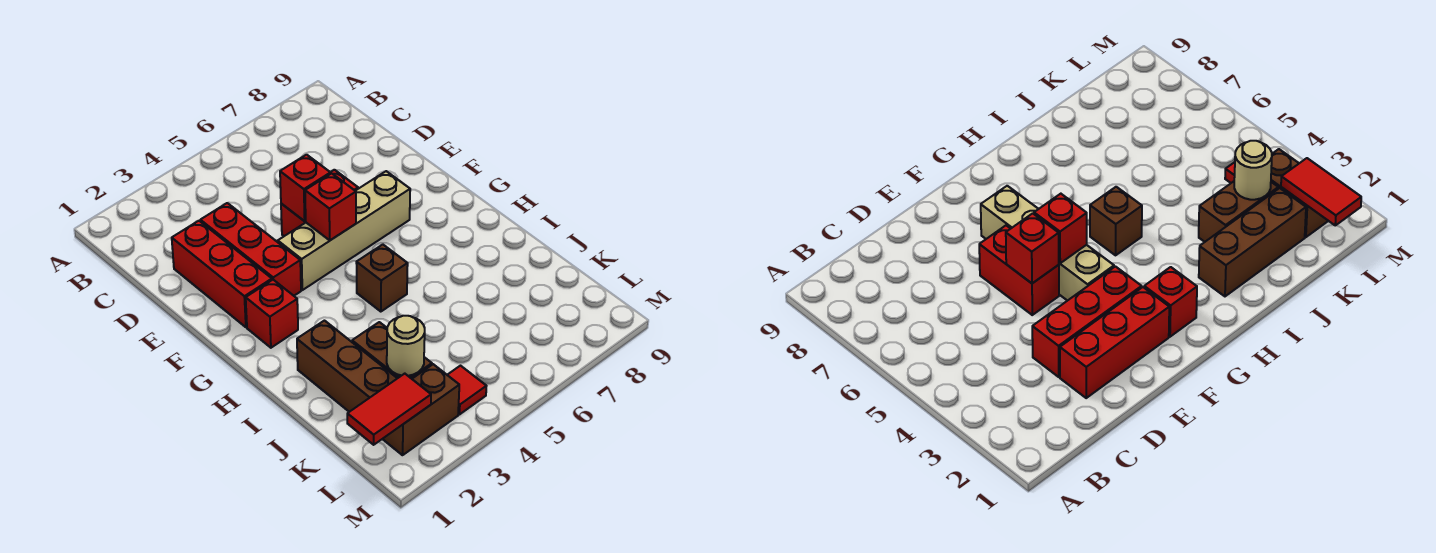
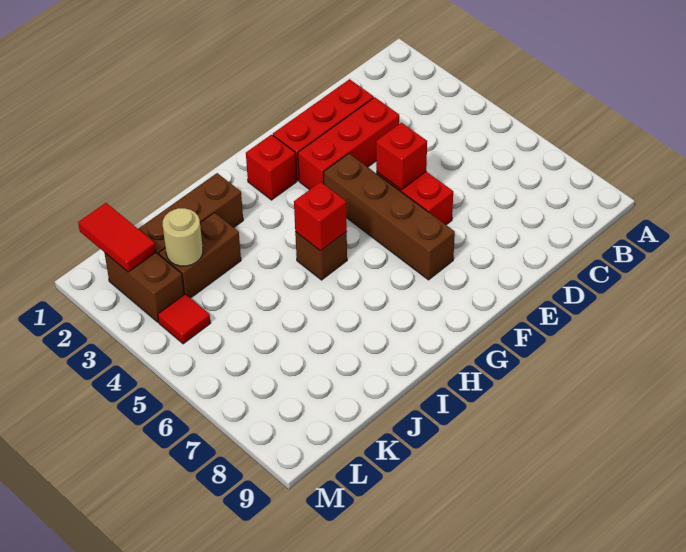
tan brick F4:F7 level 1 -> brown brick F4:F7 level 1
red brick F5 level 2 -> red brick H5 level 2

